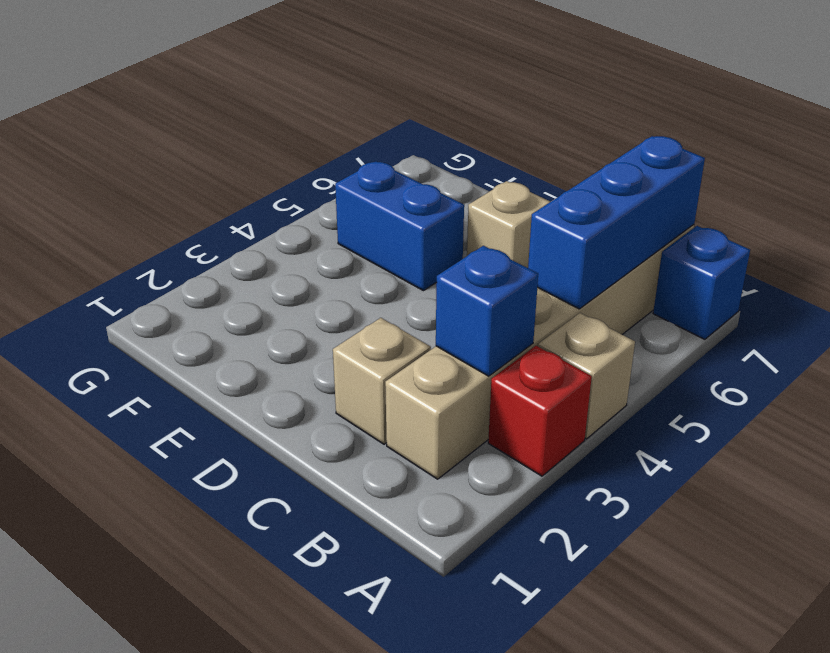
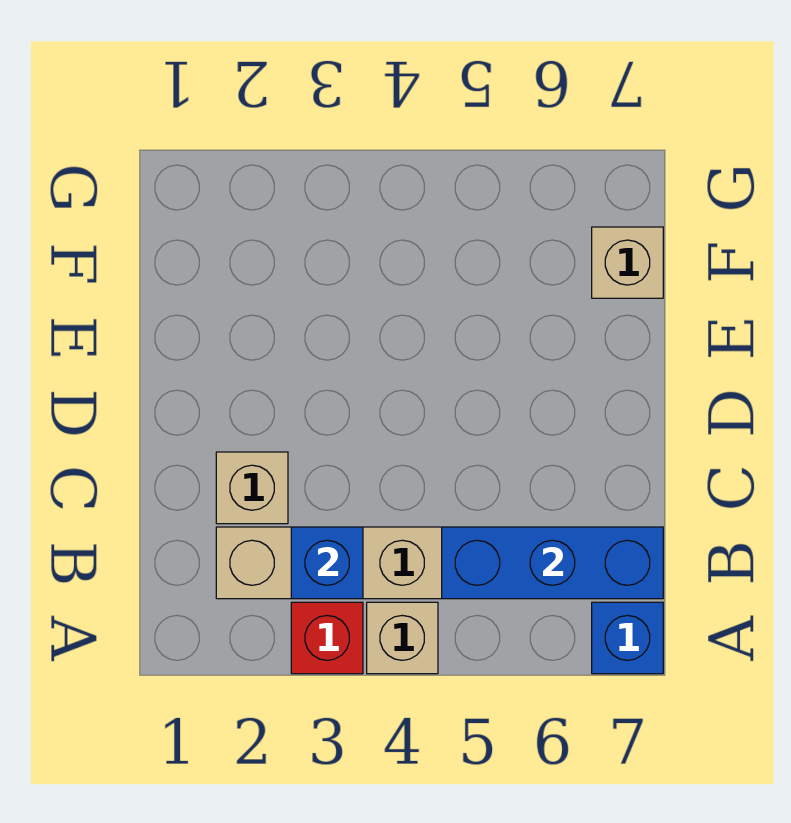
tan brick D6 level 1 -> tan brick F7 level 1
blue brick E5:F5 level 1 -> none

